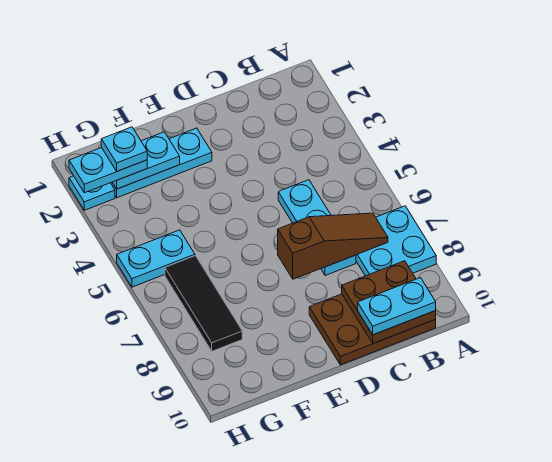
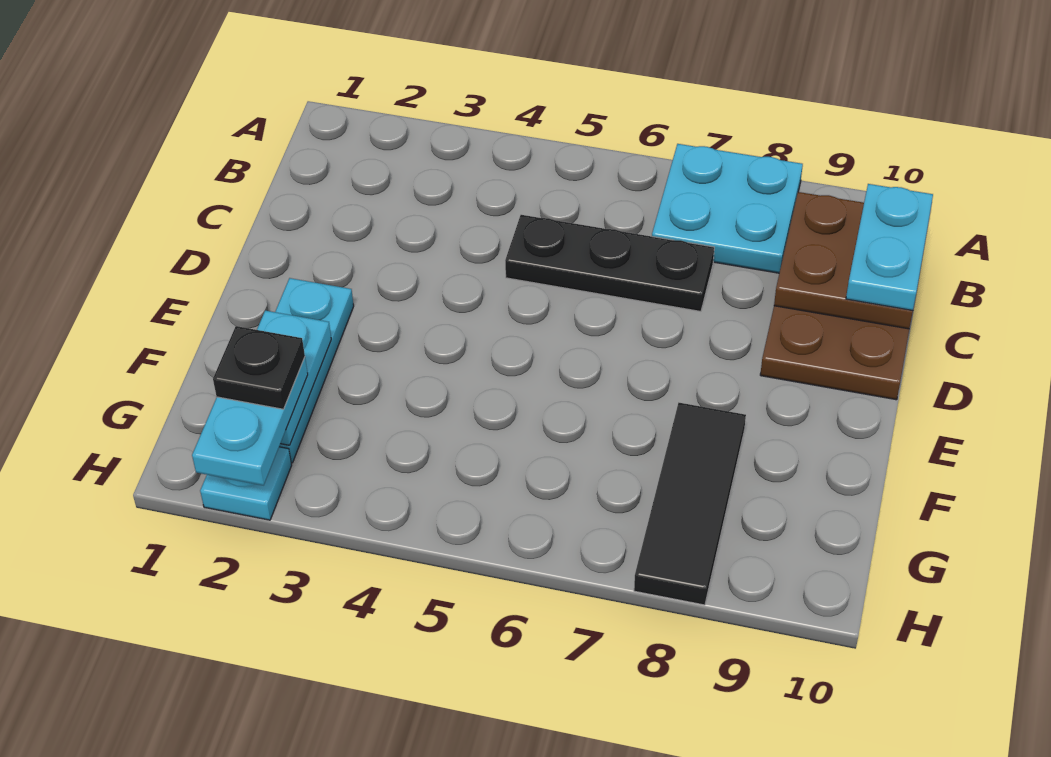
brown slope B7:D7 level 2 top D -> none
cyan plate C5:C7 level 1 -> black plate C5:C7 level 1
cyan plate G2 level 4 -> black plate G2 level 4
cyan plate G5:H5 level 1 -> none
black tile G6:G8 level 1 -> black tile F8:H8 level 1

